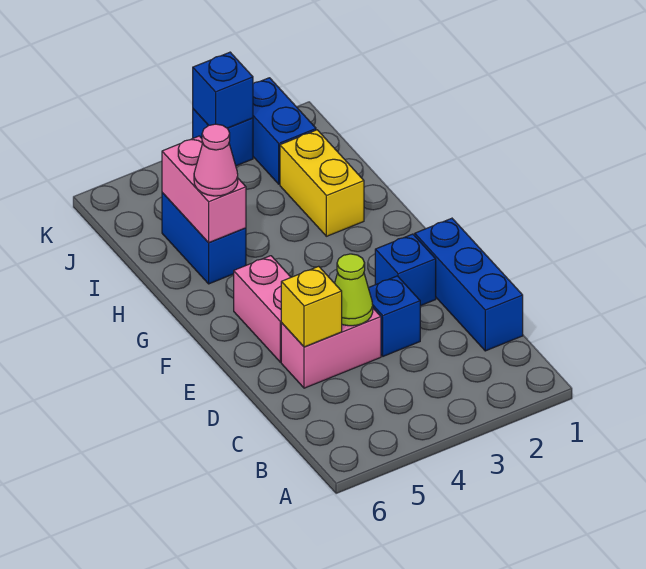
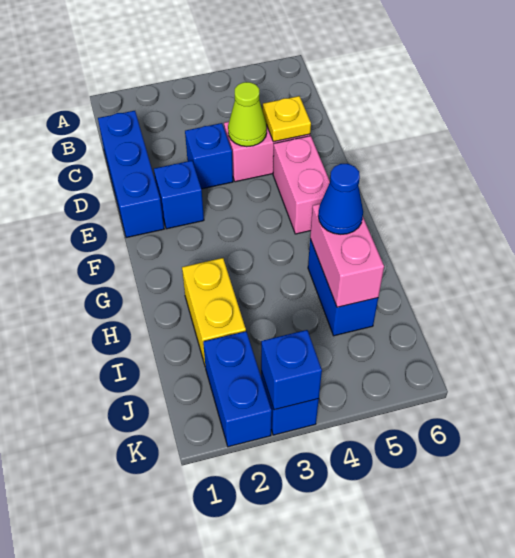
yellow brick D5 level 2 -> yellow plate D5 level 2
pink cone H5 level 3 -> blue cone H5 level 3

